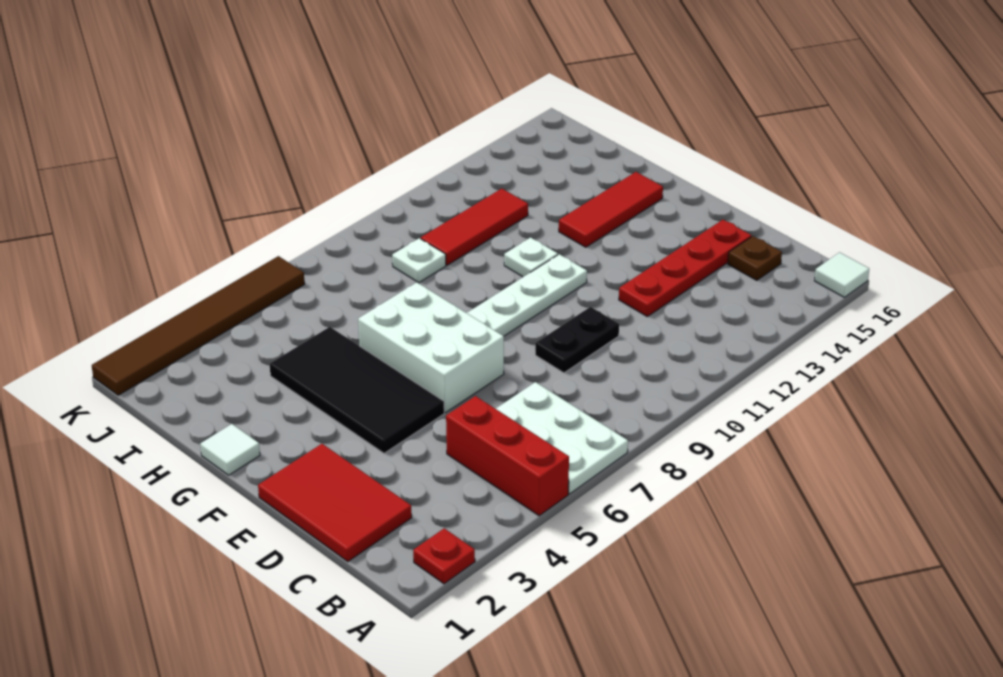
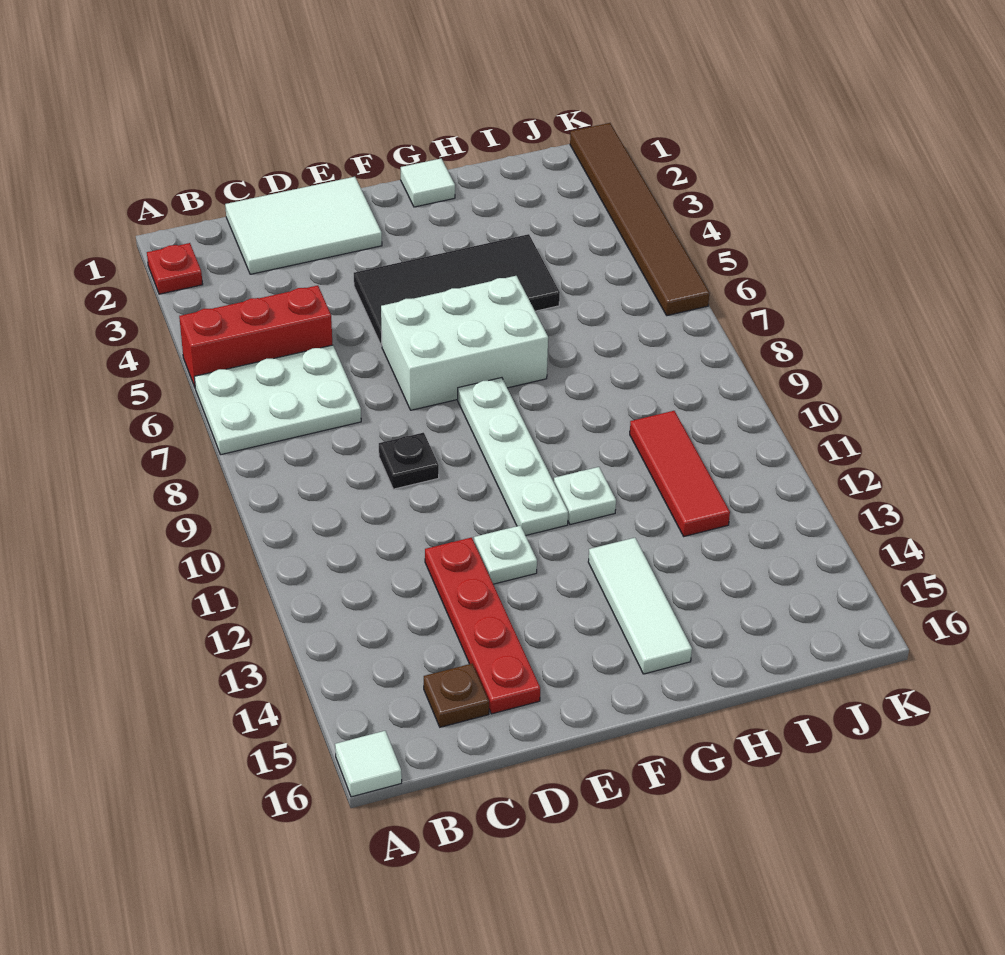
red tile C1:E2 level 1 -> white tile C1:E2 level 1
black plate D9:D10 level 1 -> black plate D9 level 1
red tile G13:G15 level 1 -> white tile G13:G15 level 1
white plate I9 level 1 -> white plate E12 level 1

